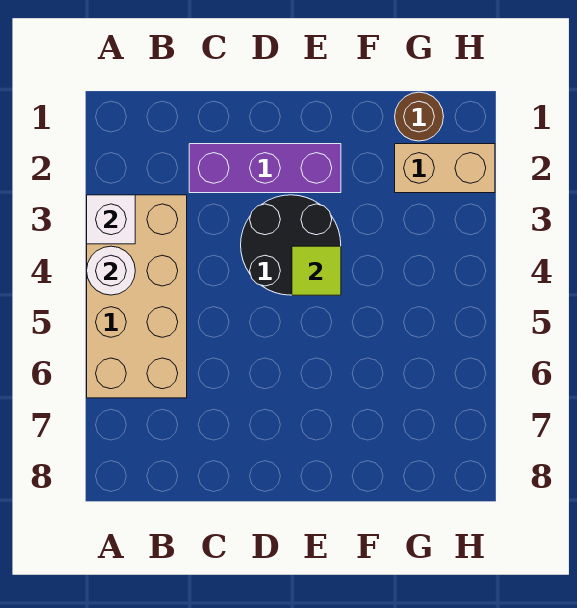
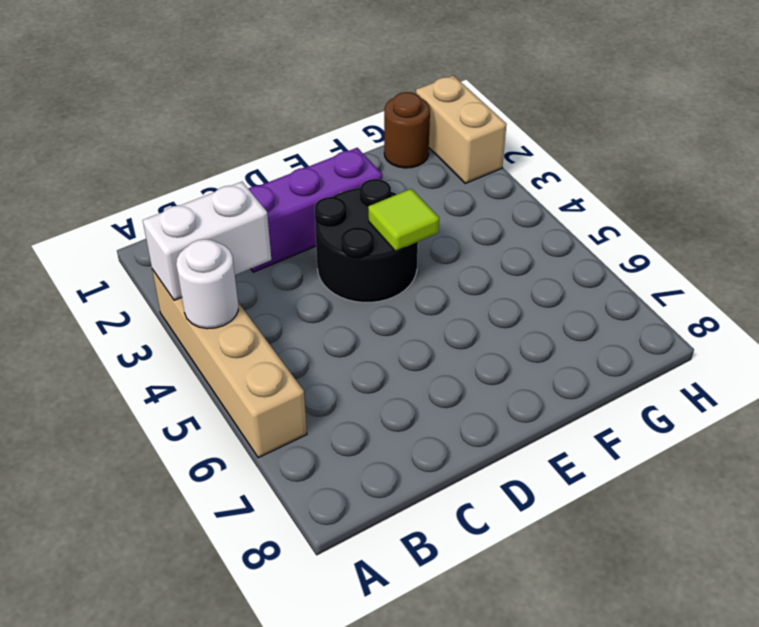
tan brick A3:B6 level 1 -> tan brick A3:A6 level 1
white brick A3 level 2 -> white brick A3:B3 level 2
tan brick G2:H2 level 1 -> tan brick H1:H2 level 1

